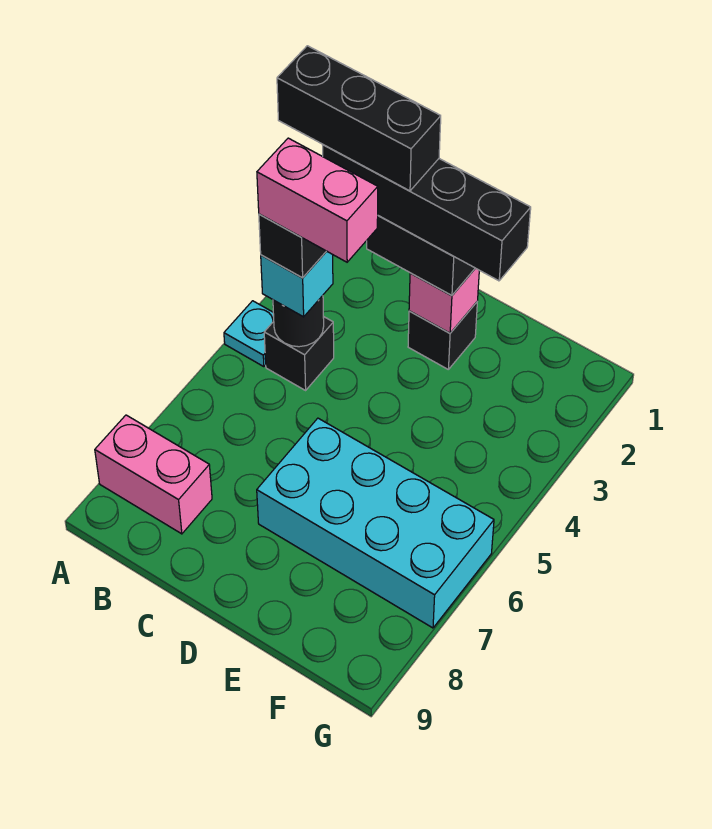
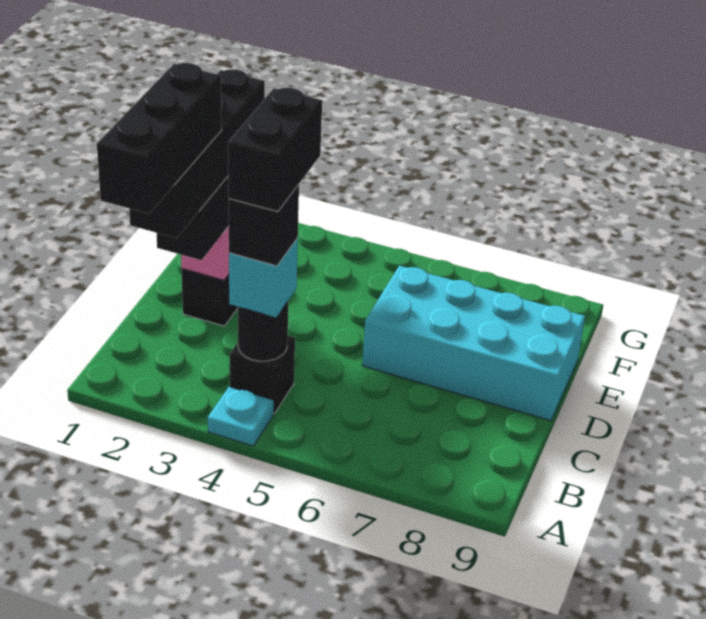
pink brick A8:B8 level 1 -> none
pink brick B4:C4 level 5 -> black brick B4:C4 level 5
cyan brick D6:G7 level 1 -> cyan brick D6:E9 level 1

